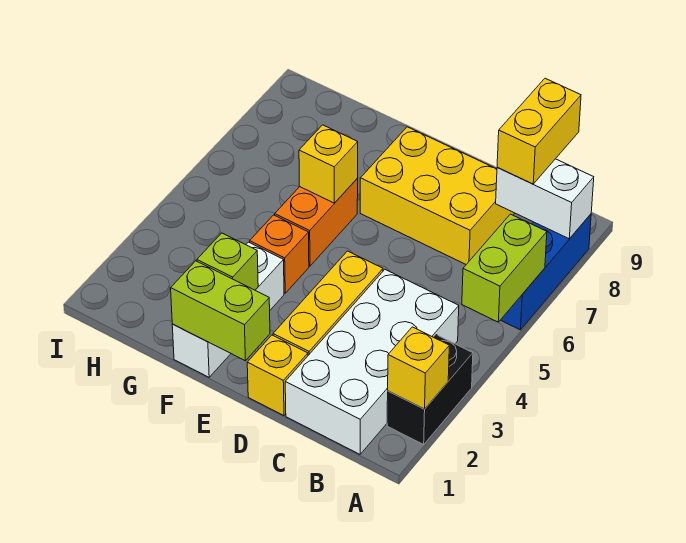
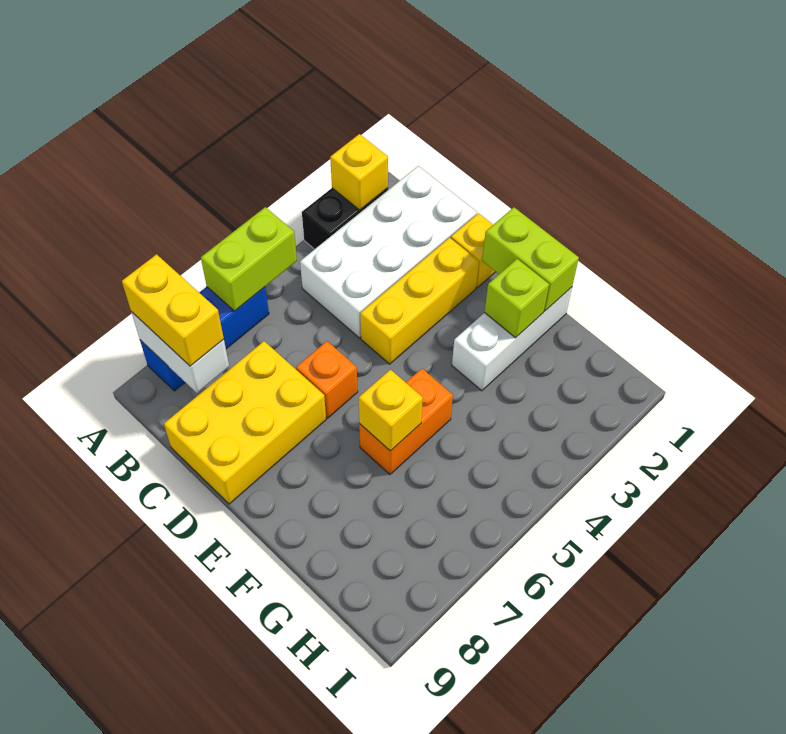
yellow brick B8:B9 level 3 -> yellow brick A8:B8 level 3
yellow brick C7:E8 level 1 -> yellow brick C7:D9 level 1
orange brick F4 level 1 -> orange brick D6 level 1

